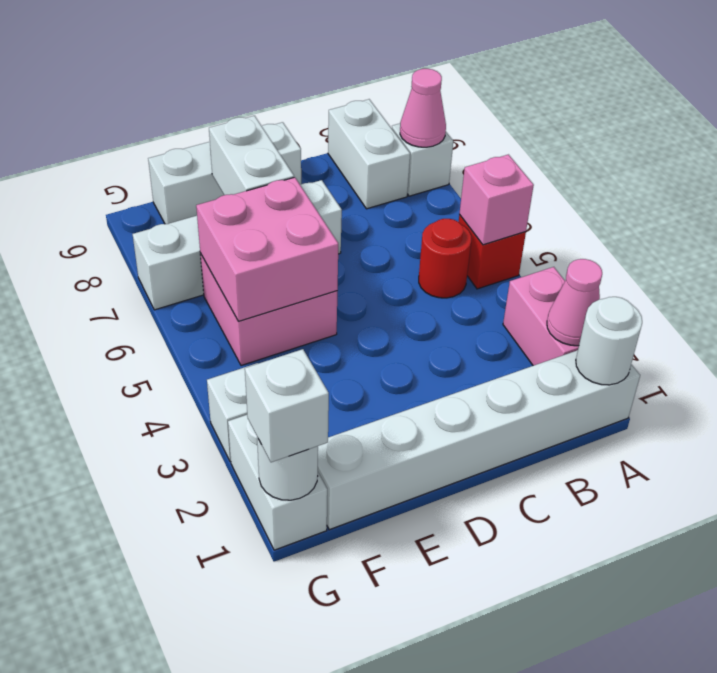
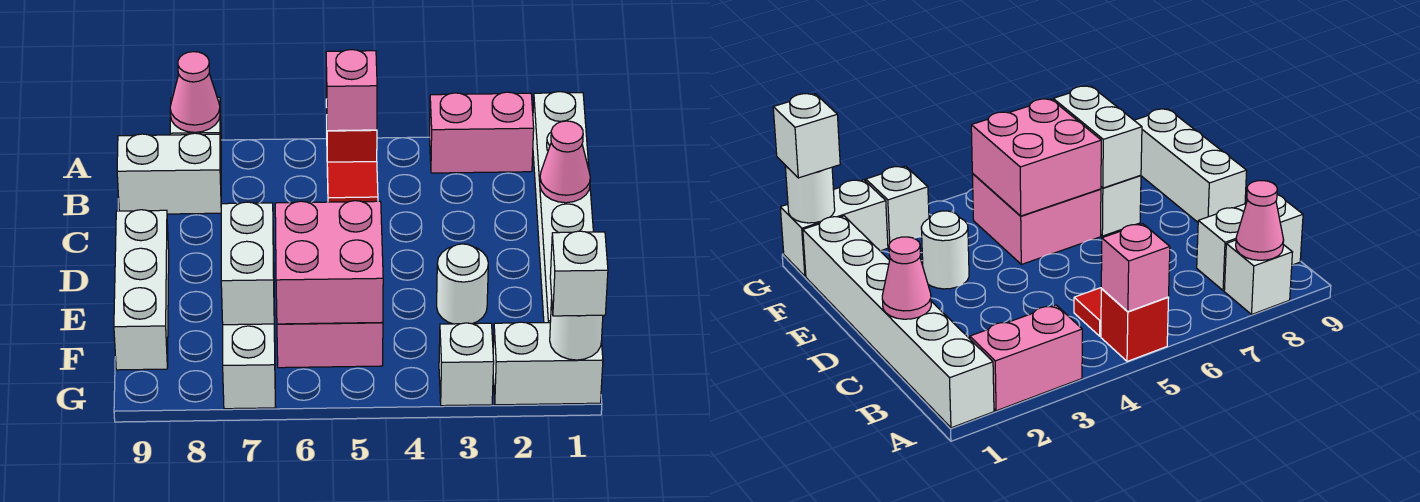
white round brick A1 level 2 -> white round brick E3 level 1
pink cone A2 level 2 -> pink cone C1 level 2
red round brick B5 level 1 -> red tile B5 level 1
white brick D7:G7 level 1 -> white brick E7:G7 level 1
white brick E7:E8 level 2 -> white brick E7:F7 level 2

